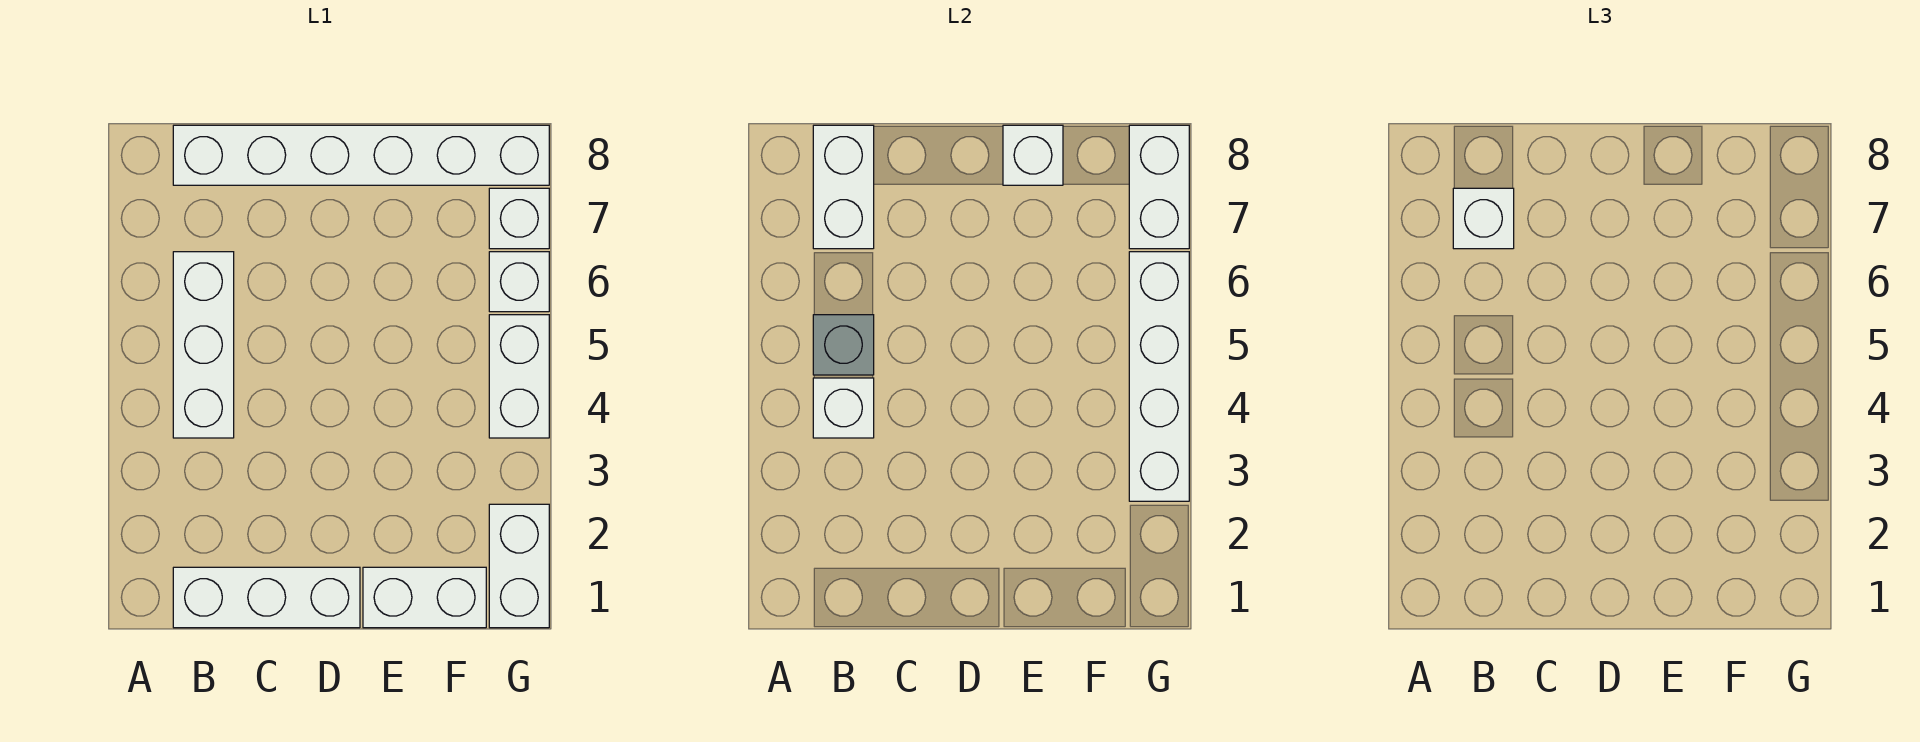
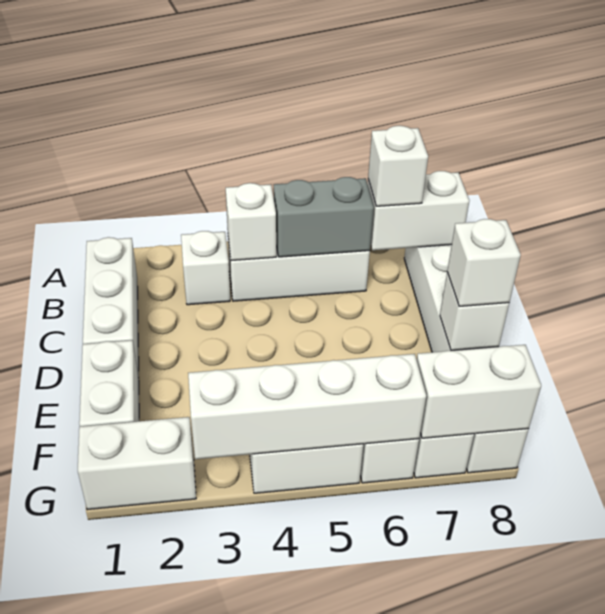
none -> white brick B3 level 1
grey brick B5 level 2 -> grey brick B5:B6 level 2
none -> white brick E8 level 3

